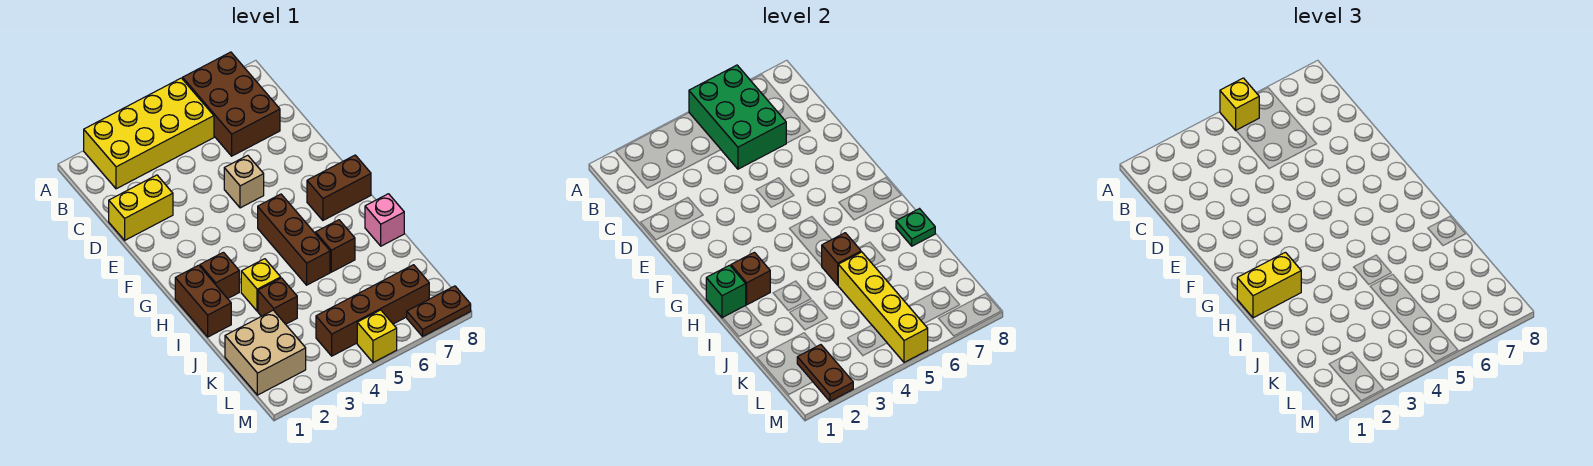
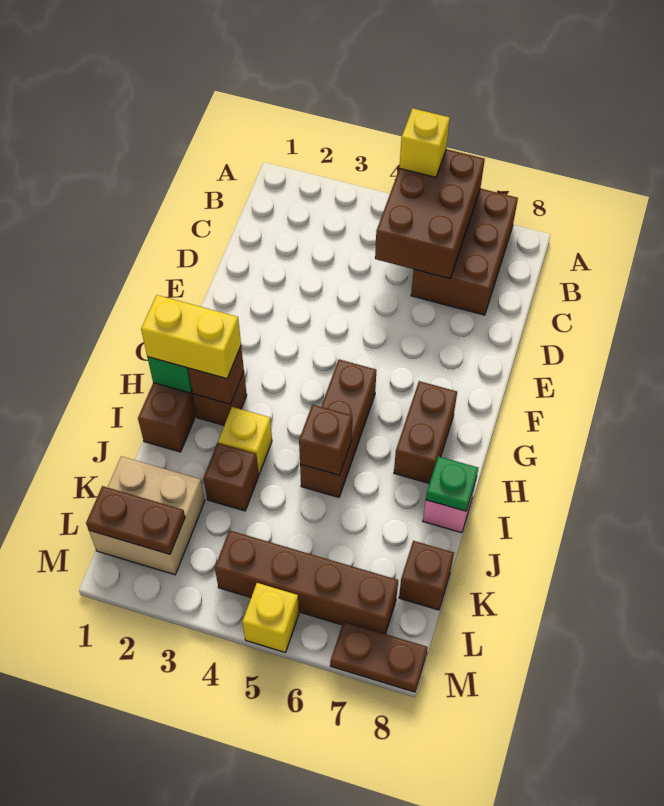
yellow brick A2:B5 level 1 -> none
green brick A5:C6 level 2 -> brown brick A5:C6 level 2
yellow brick D1:D2 level 1 -> none
tan brick E5 level 1 -> none
brown brick G7:G8 level 1 -> brown brick G7:H7 level 1
brown brick I6 level 1 -> brown brick K8 level 1
yellow brick J5:M5 level 2 -> none
brown plate L2:M2 level 2 -> brown plate L1:L2 level 2

